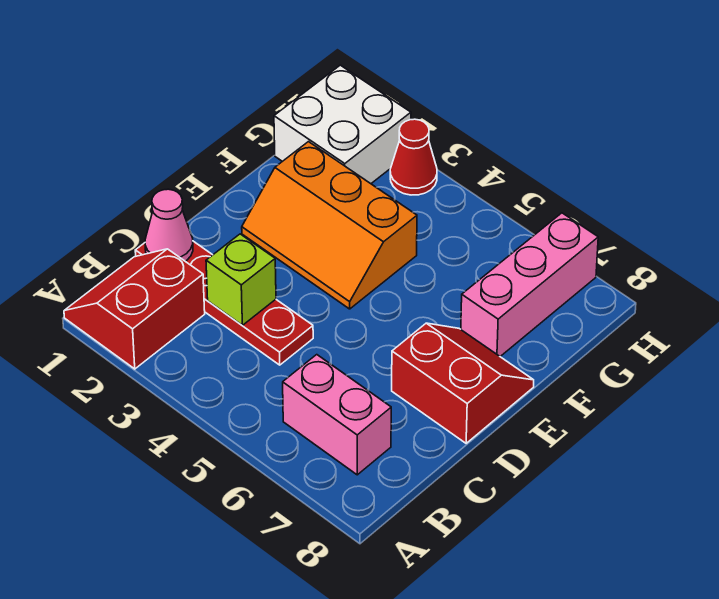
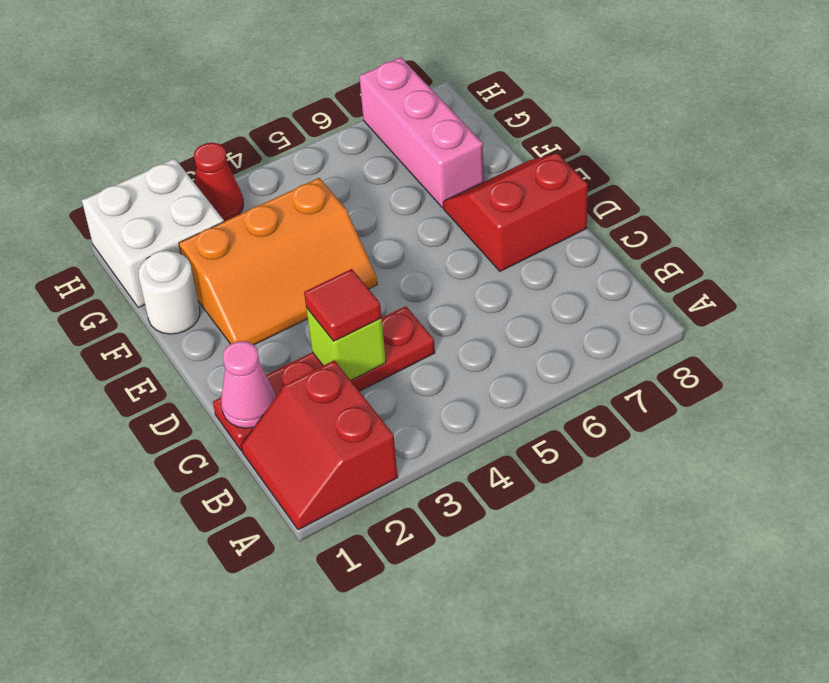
pink brick B6:B7 level 1 -> none
none -> red tile C3 level 3
none -> white round brick F1 level 1

